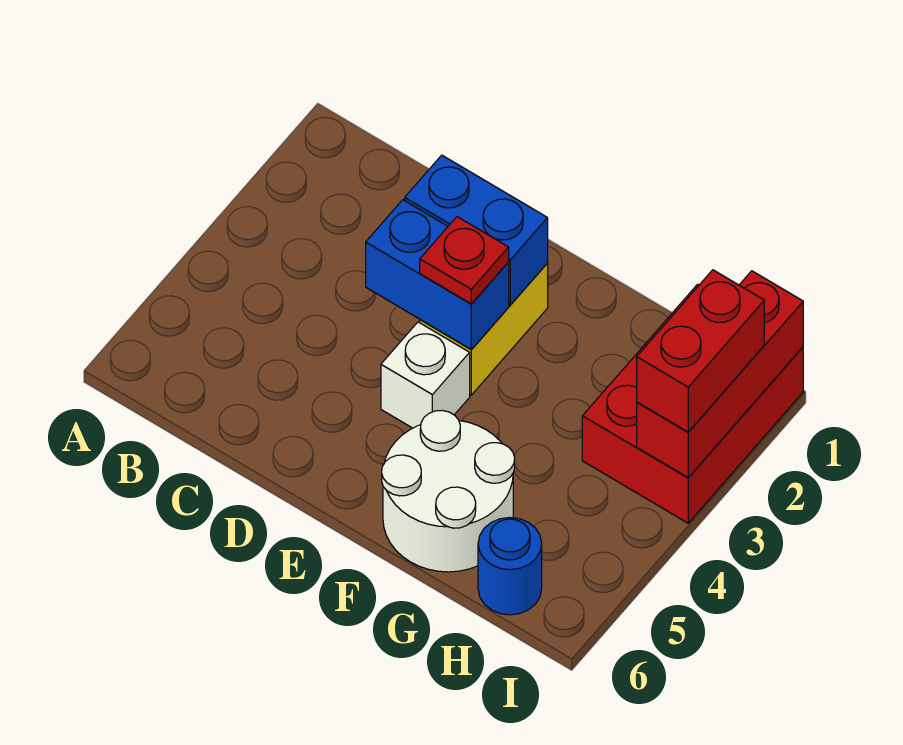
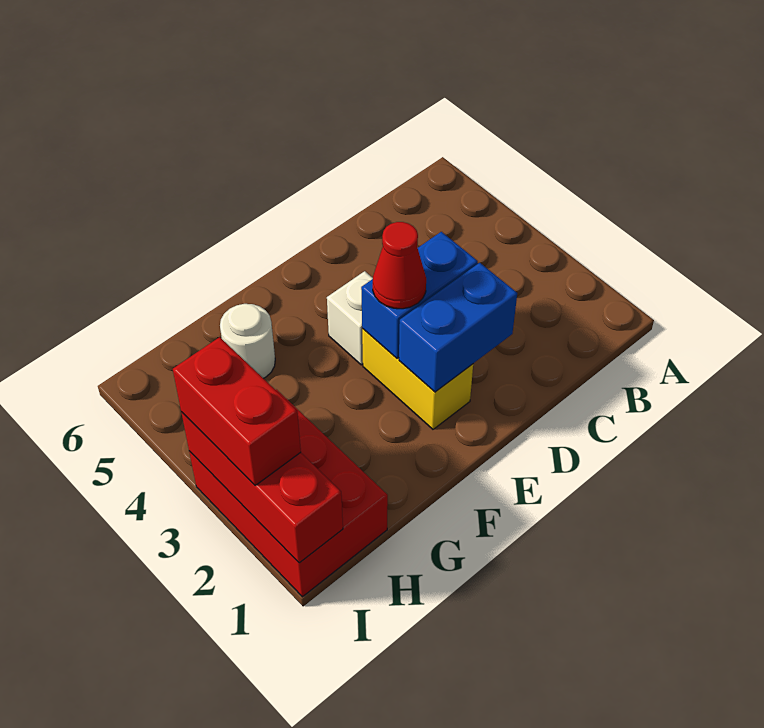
red plate E3 level 3 -> red cone E3 level 3
white round brick F5:G6 level 1 -> white round brick G5 level 1
blue round brick H6 level 1 -> none

